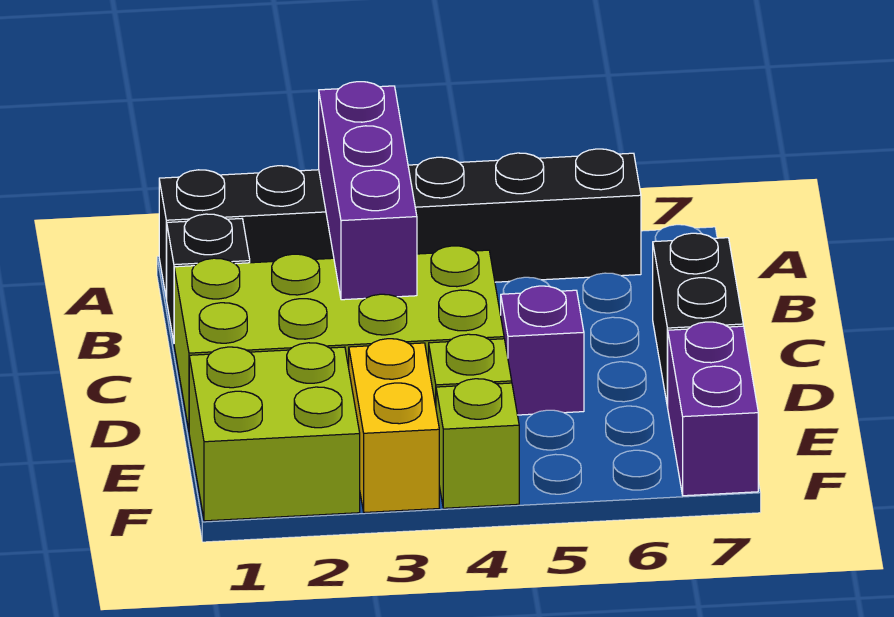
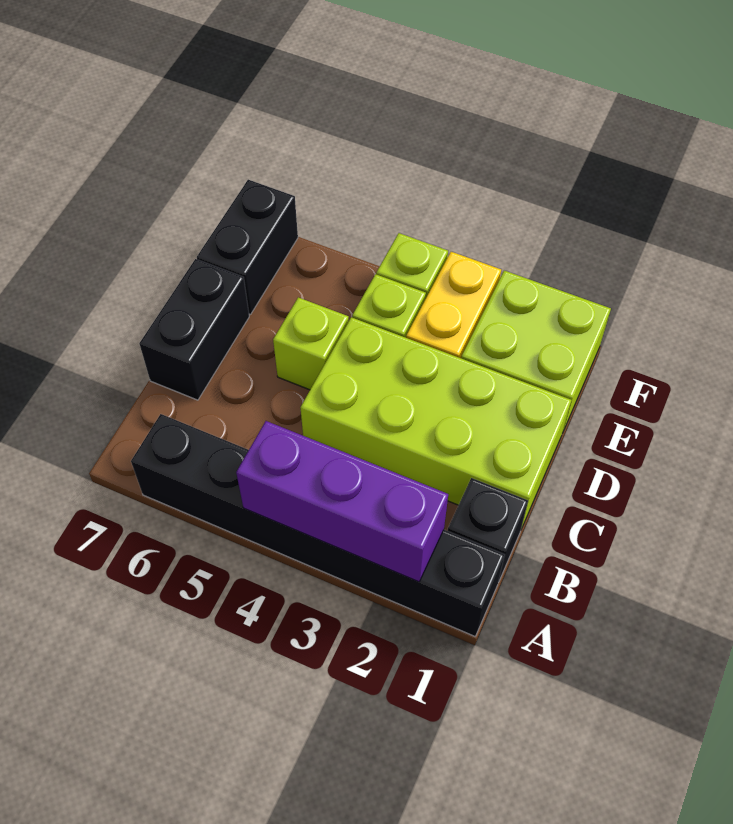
purple brick A3:C3 level 2 -> purple brick A2:A4 level 2
purple brick D5 level 1 -> lime brick D5 level 1
purple brick E7:F7 level 1 -> black brick E7:F7 level 1

